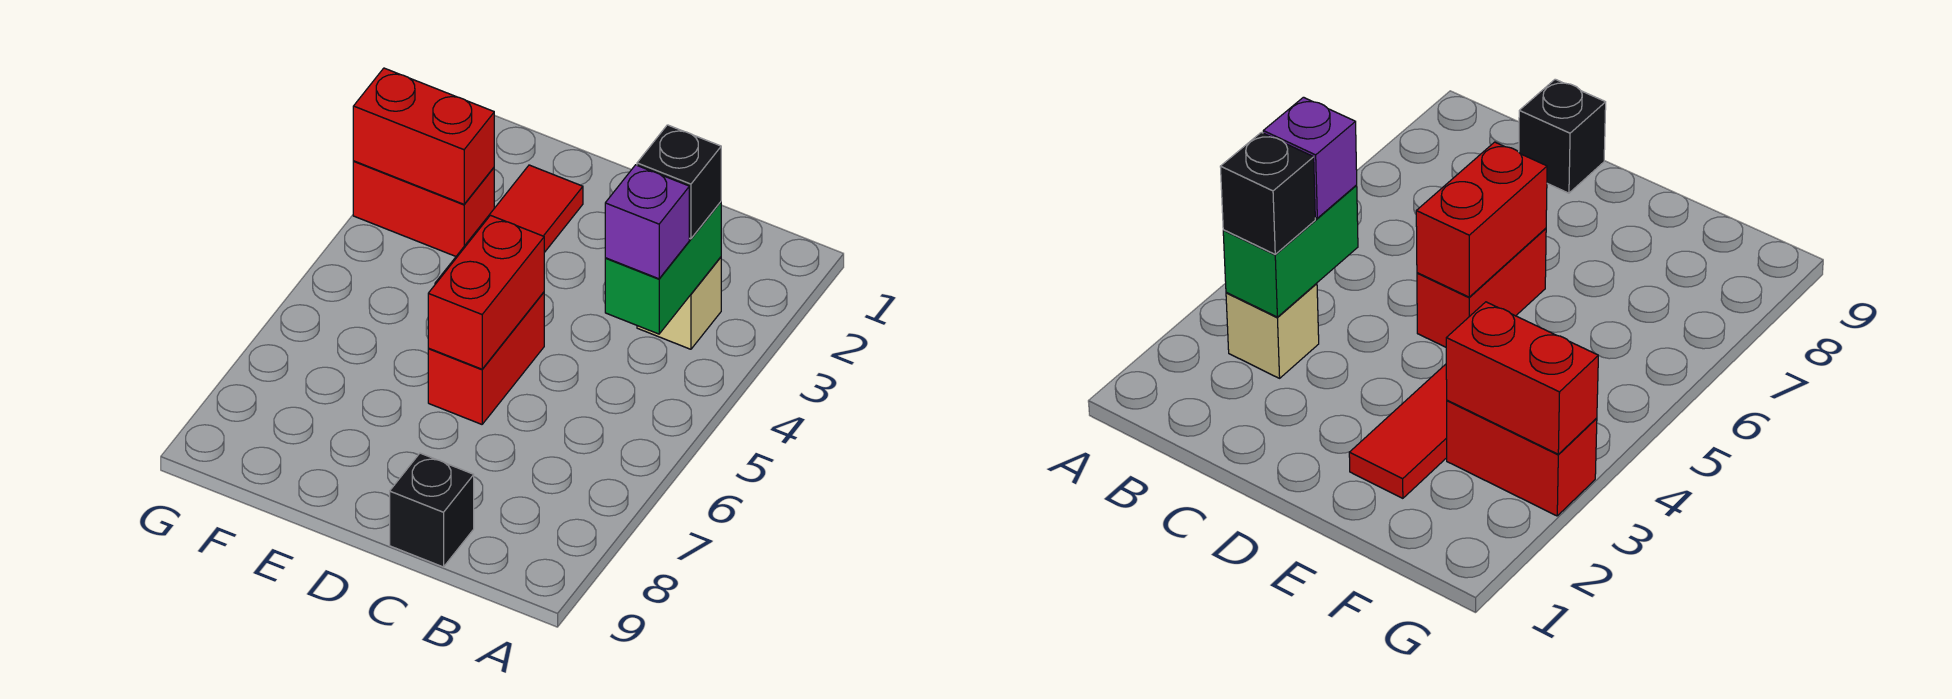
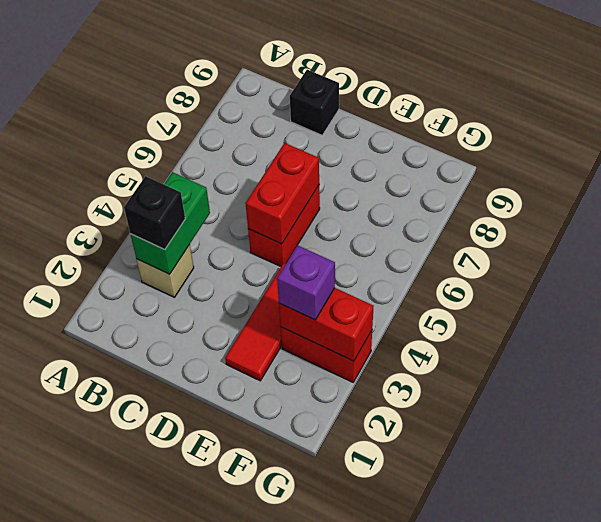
purple brick B4 level 3 -> purple brick F3 level 3

